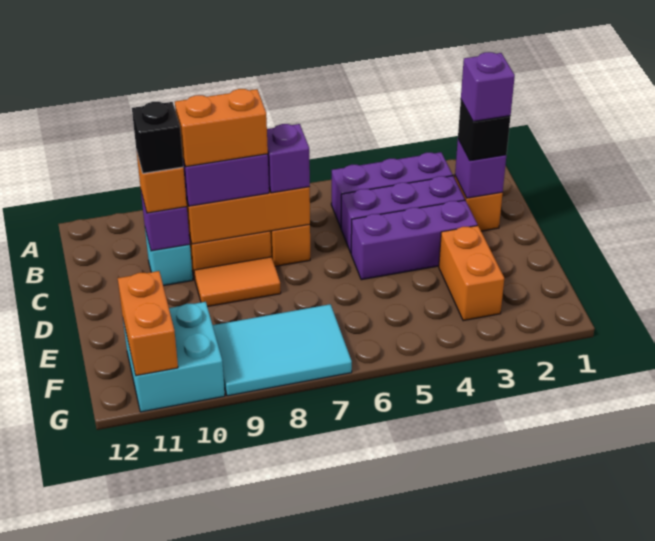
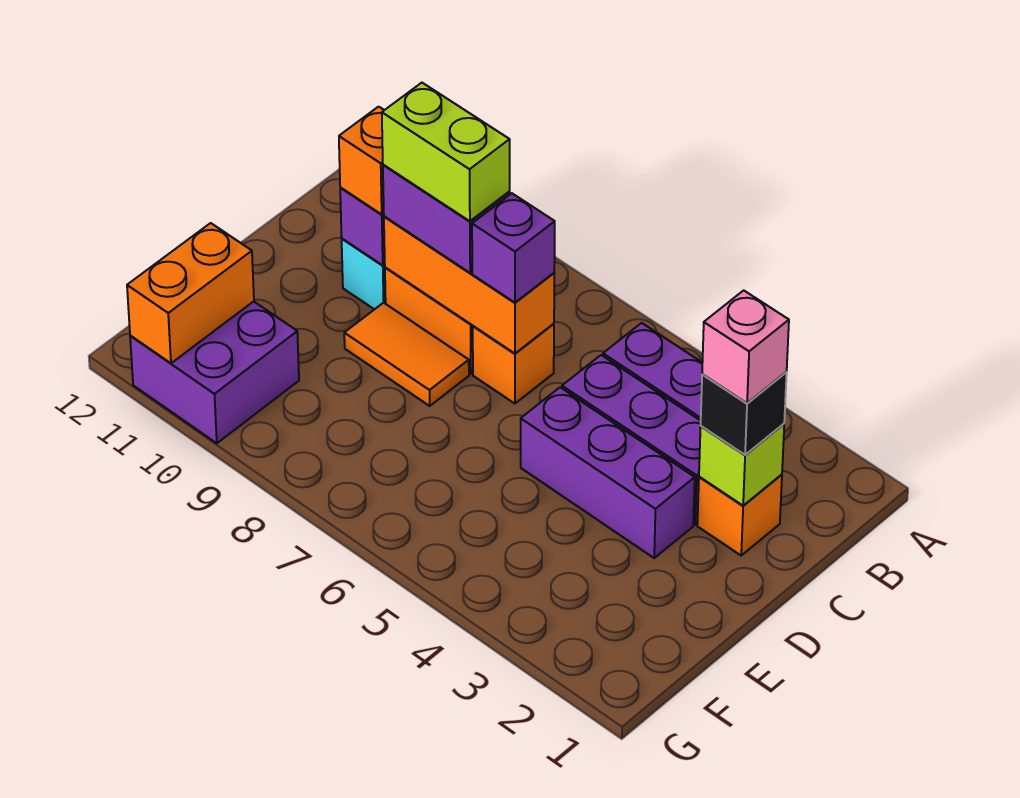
purple brick C2 level 2 -> lime brick C2 level 2
purple brick C2 level 4 -> pink brick C2 level 4
orange brick C8:C9 level 4 -> lime brick C8:C9 level 4
black brick C10 level 4 -> none
orange brick E3:F3 level 1 -> none
cyan tile F7:G9 level 1 -> none
cyan brick F10:G11 level 1 -> purple brick F10:G11 level 1

